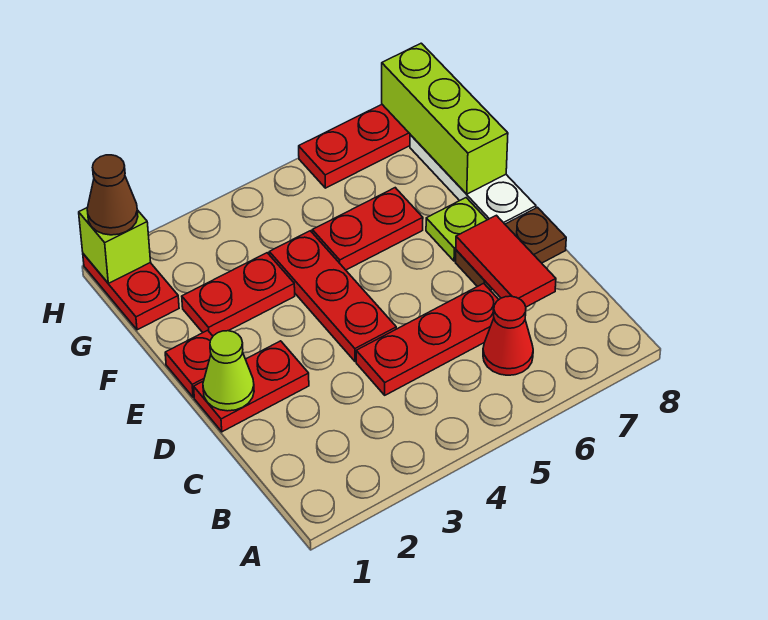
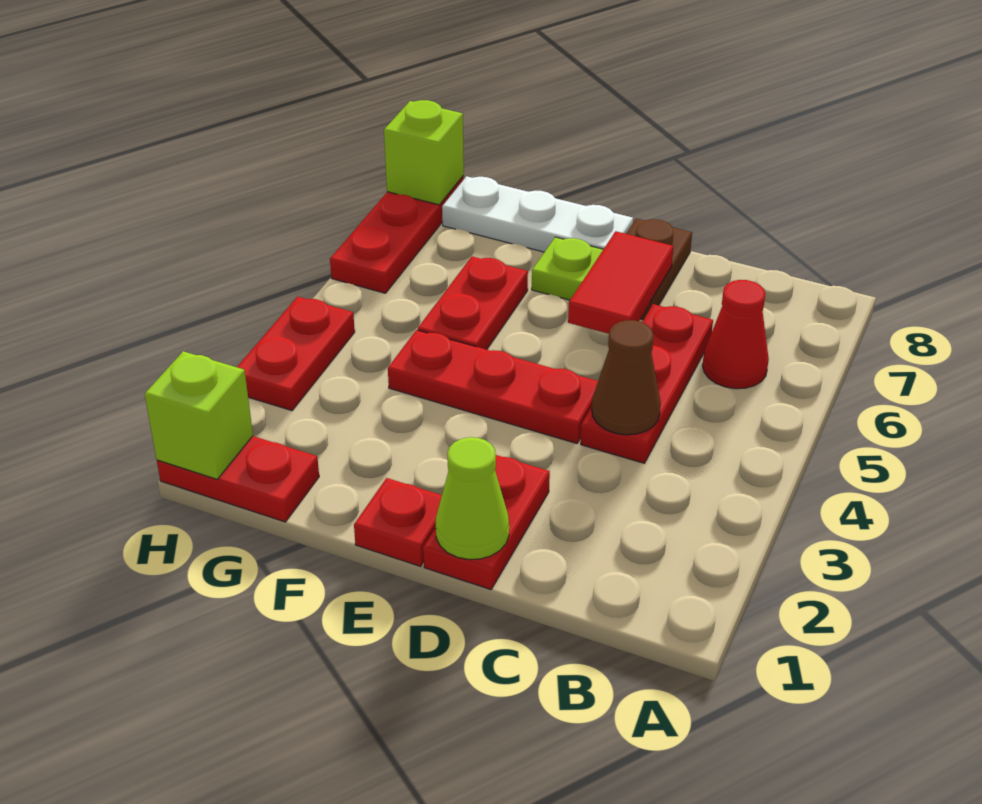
red tile C7:D7 level 2 -> red tile D6:D7 level 2
red plate F2:F3 level 1 -> red plate H3:H4 level 1
lime brick F8:H8 level 2 -> lime brick H8 level 2
brown cone H1 level 3 -> brown cone C4 level 2

